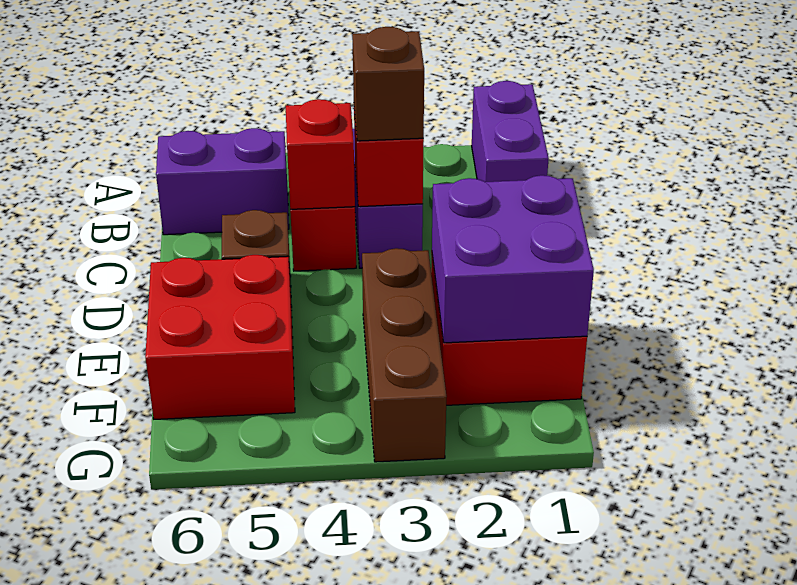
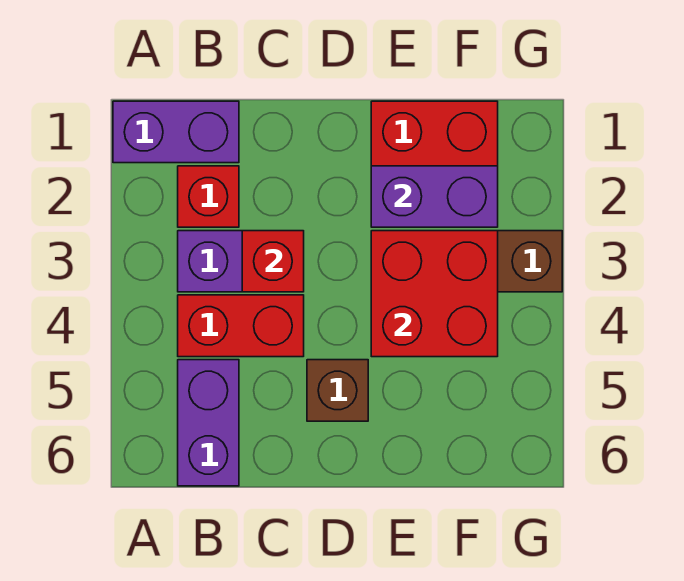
brown brick C3 level 3 -> none
red brick C4 level 2 -> red brick B2 level 1
purple brick E1:F2 level 2 -> purple brick E2:F2 level 2
red brick E5:F6 level 1 -> red brick E3:F4 level 2

